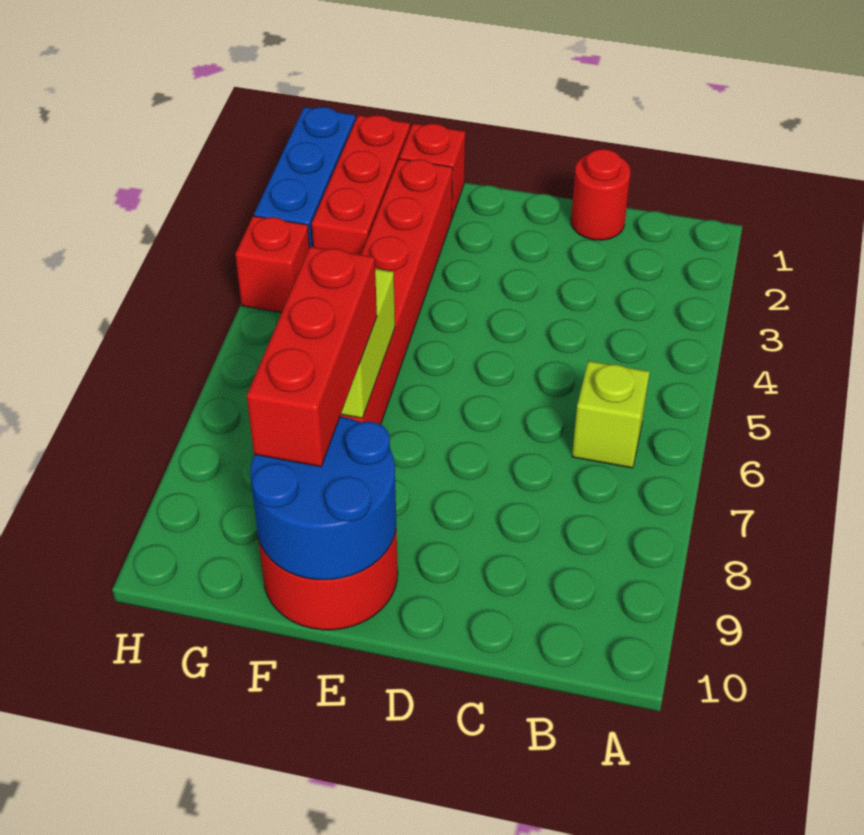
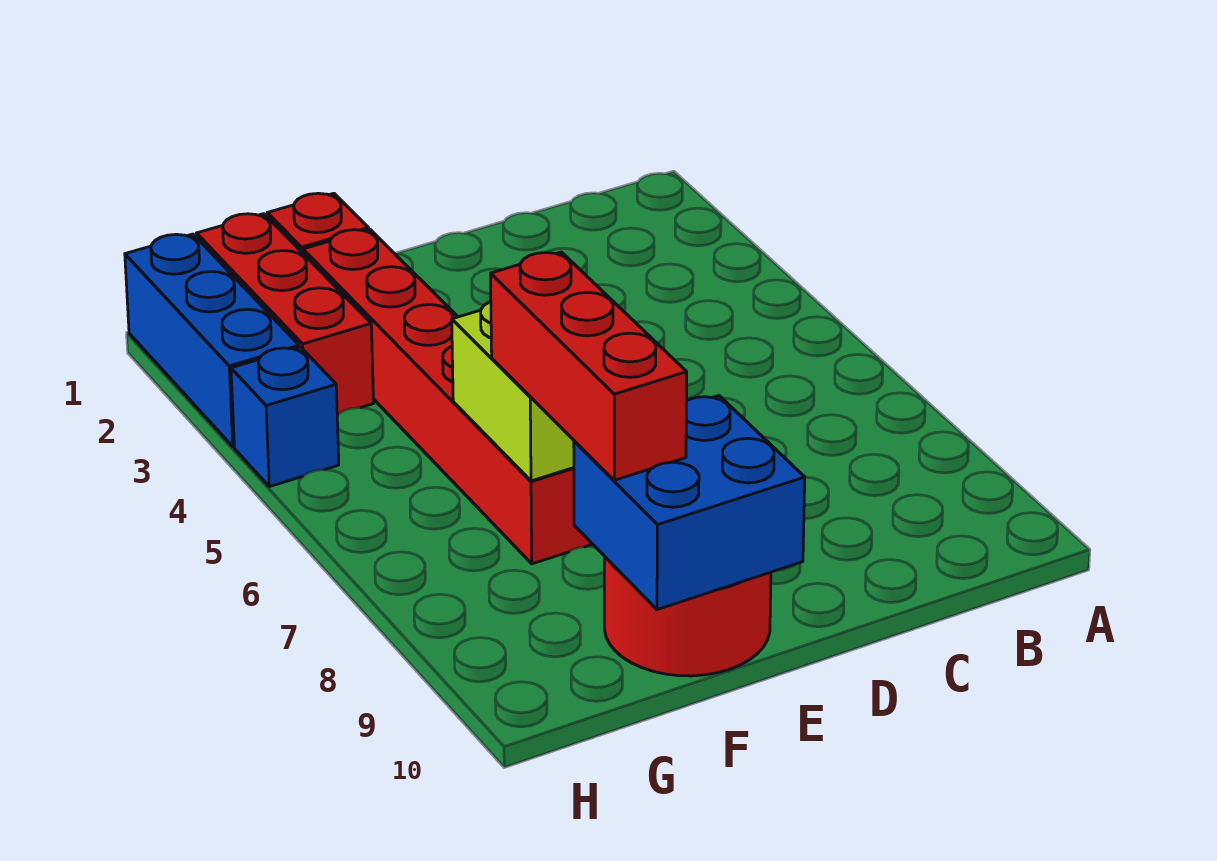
lime brick B6 level 1 -> none
red round brick C1 level 1 -> none
blue round brick E9:F10 level 2 -> blue brick E9:F10 level 2
red brick H4 level 1 -> blue brick H4 level 1

